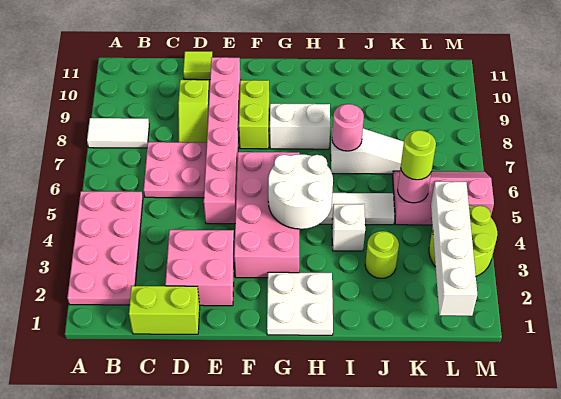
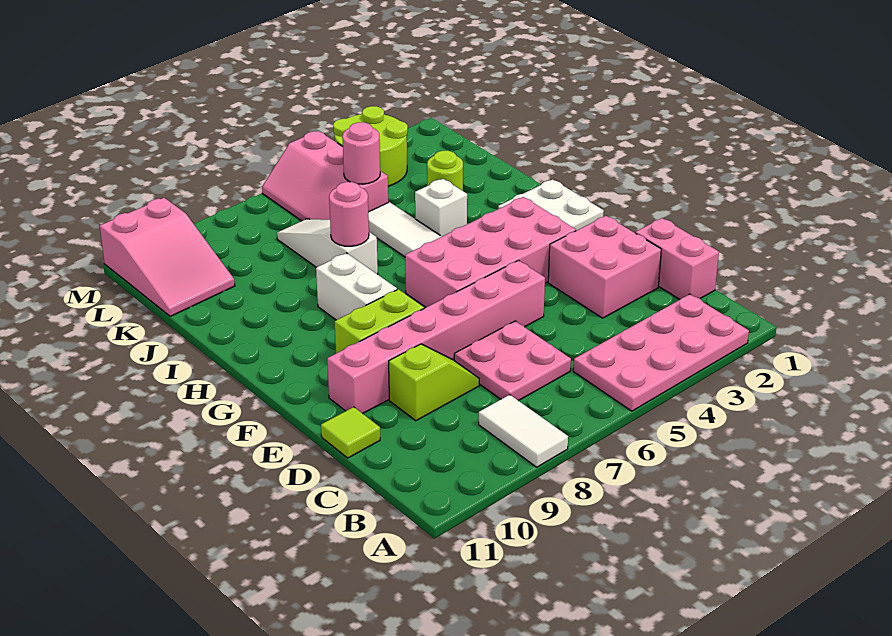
lime brick C1:D1 level 1 -> pink brick C1:D1 level 1
white round brick G4:H5 level 2 -> none
lime round brick K5 level 3 -> none
none -> pink slope K10:M11 level 1 top M
white brick L1:L4 level 2 -> none

